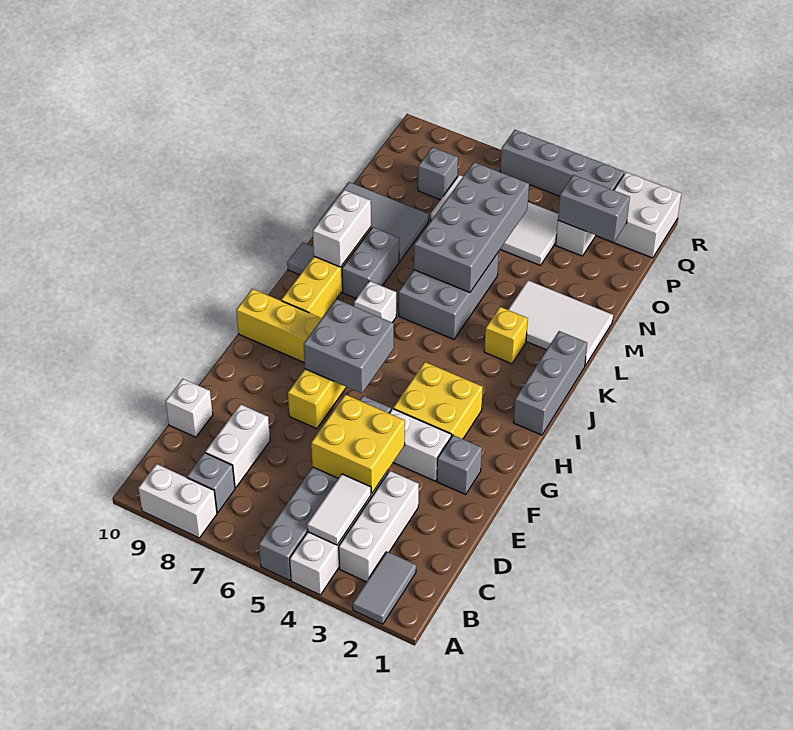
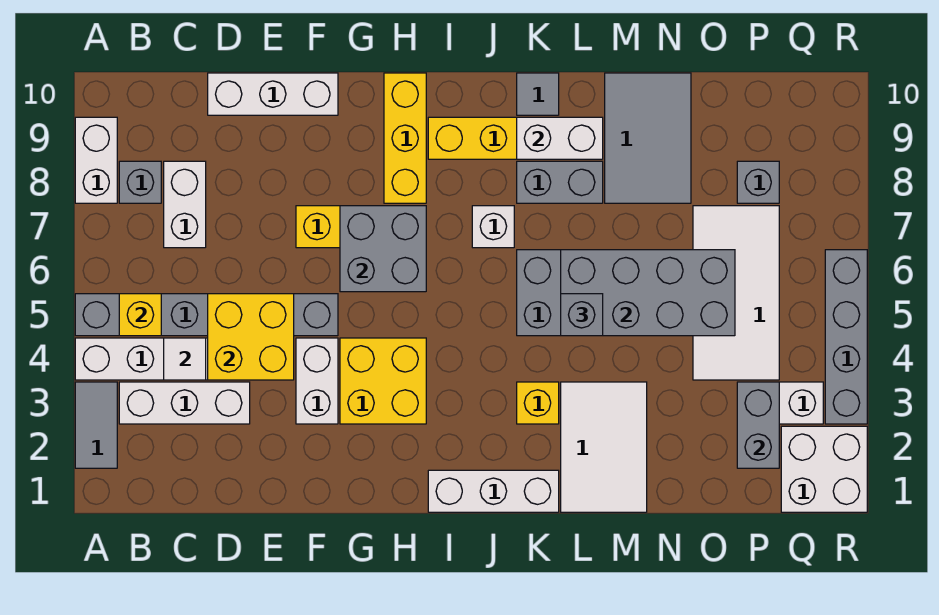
grey tile A2:B2 level 1 -> grey tile A2:A3 level 1
white tile B4:C4 level 2 -> white tile C4 level 2
none -> yellow brick B5 level 2
white brick C8:D8 level 1 -> white brick C7:C8 level 1
white brick D10 level 1 -> white brick D10:F10 level 1
grey brick F2 level 1 -> grey brick L5 level 3
grey brick I1:K1 level 1 -> white brick I1:K1 level 1

